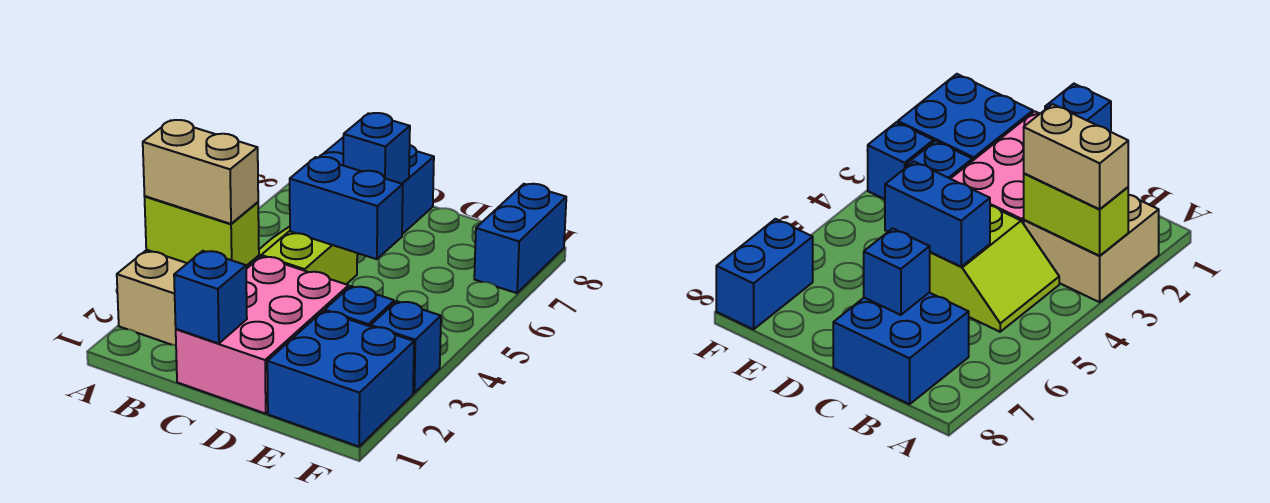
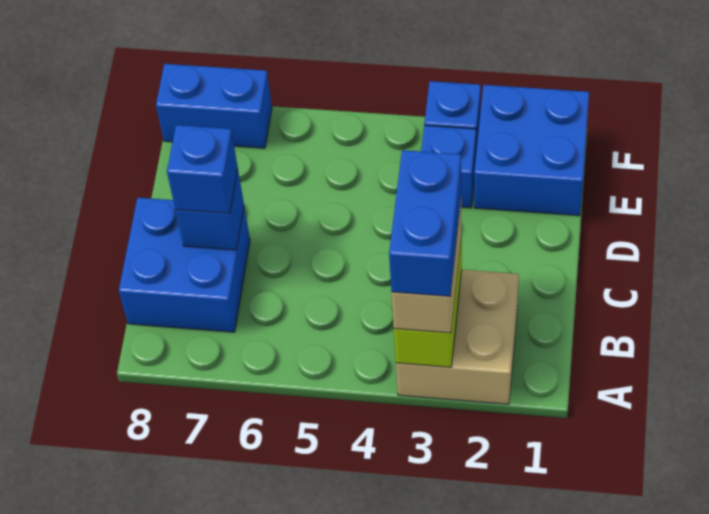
lime slope B4:C5 level 1 top C -> none
pink brick C1:D3 level 1 -> none
blue brick C1 level 2 -> blue brick C7 level 3
blue brick C5:D5 level 2 -> blue brick A3:B3 level 4

